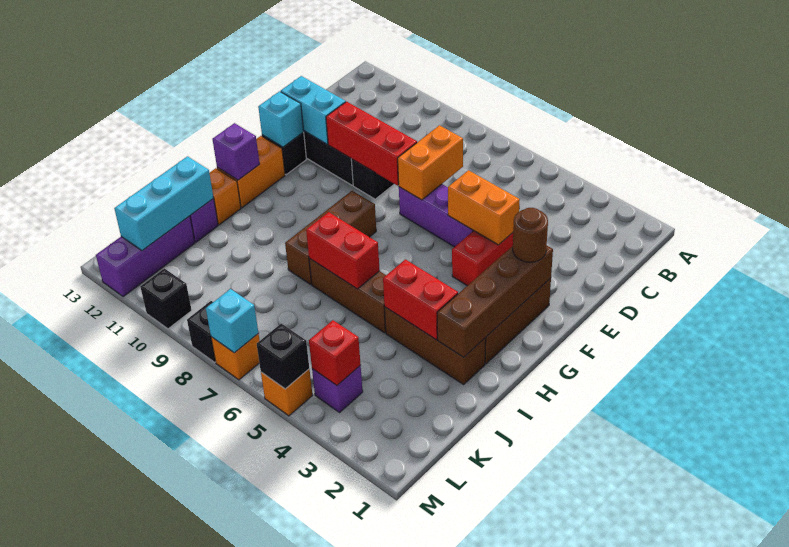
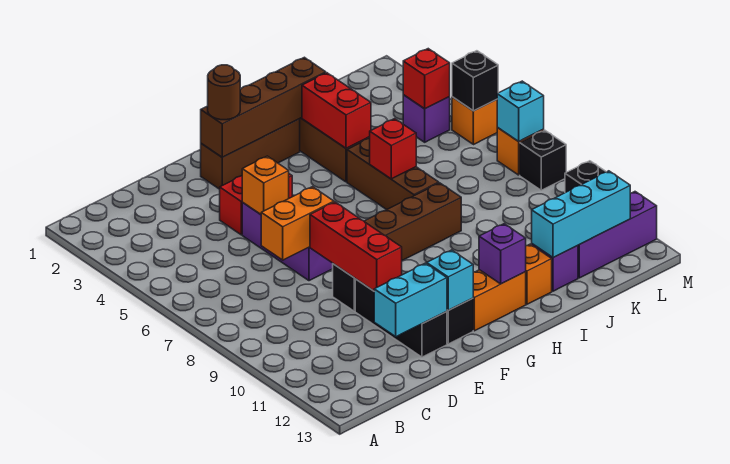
orange brick E4:E5 level 2 -> orange brick E5 level 2
cyan brick E11:E12 level 2 -> cyan brick D12:E12 level 2
red brick I6:I7 level 2 -> red brick I6 level 2

